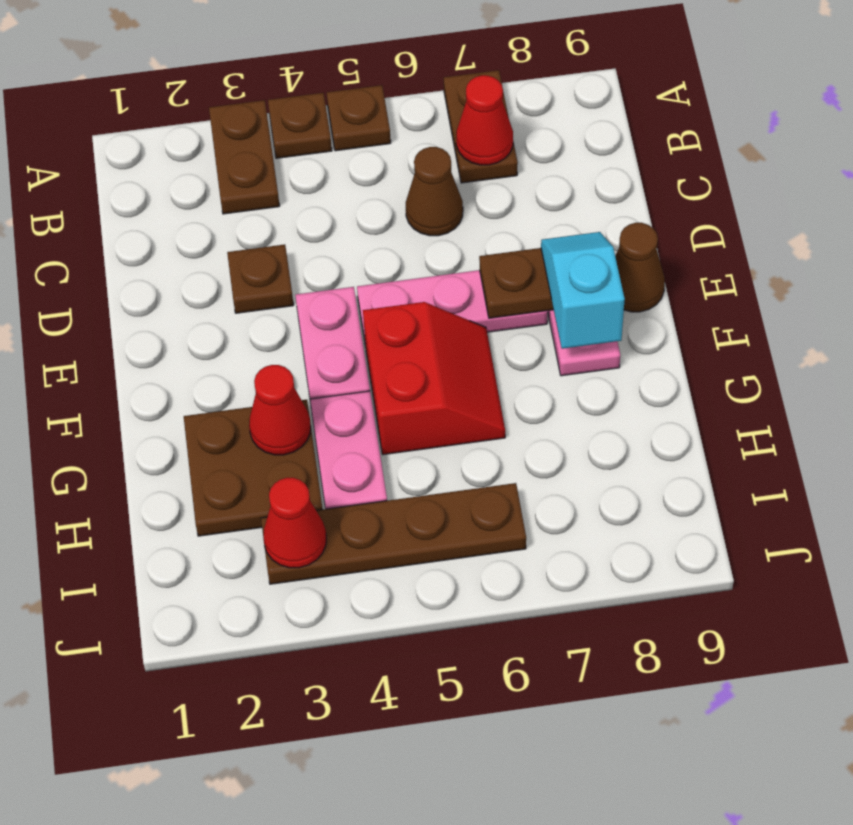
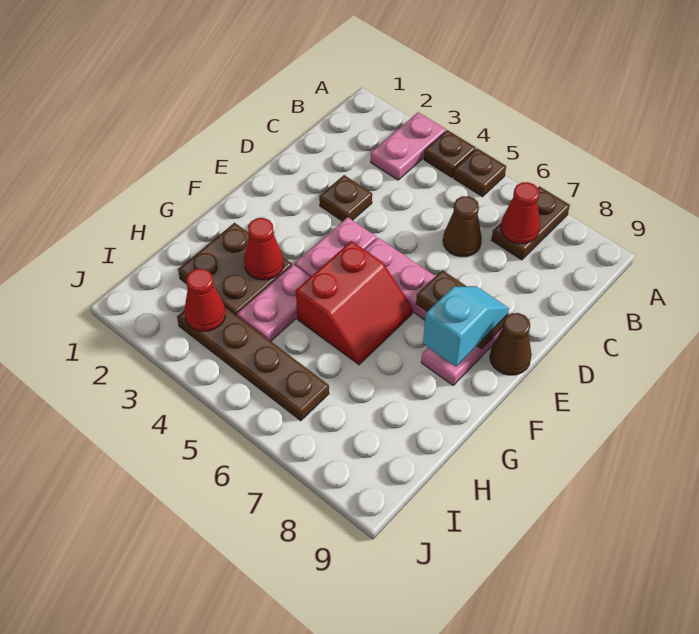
brown plate A3:B3 level 1 -> pink plate A3:B3 level 1

